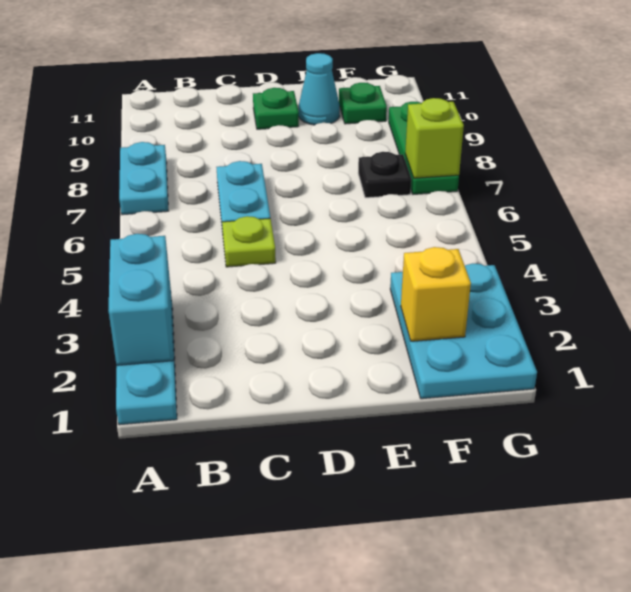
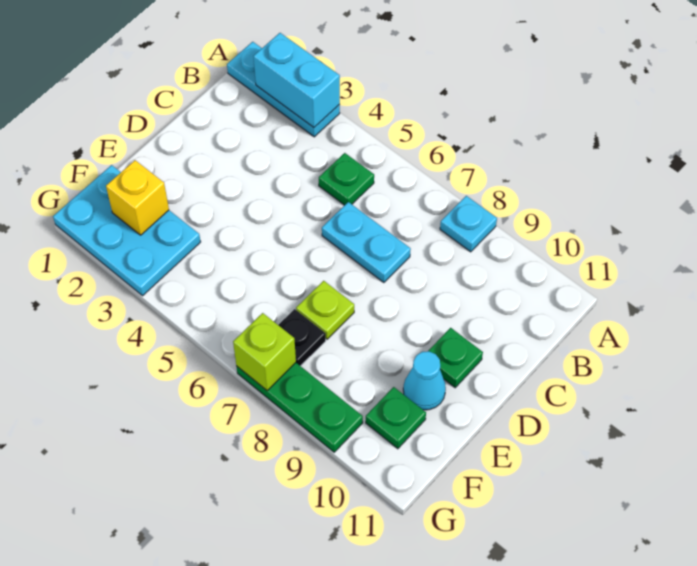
cyan plate A7:A8 level 1 -> cyan plate A8 level 1
none -> green plate B5 level 1
lime plate C5 level 1 -> lime plate E7 level 1

